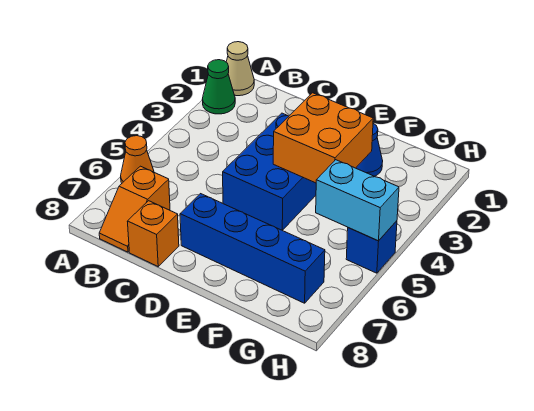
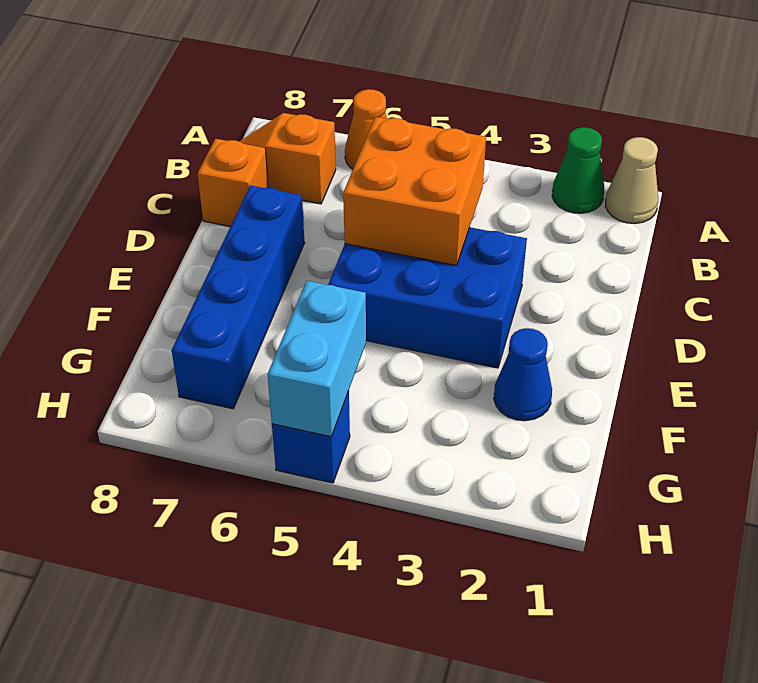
orange brick E3:F4 level 2 -> orange brick C4:D5 level 2

